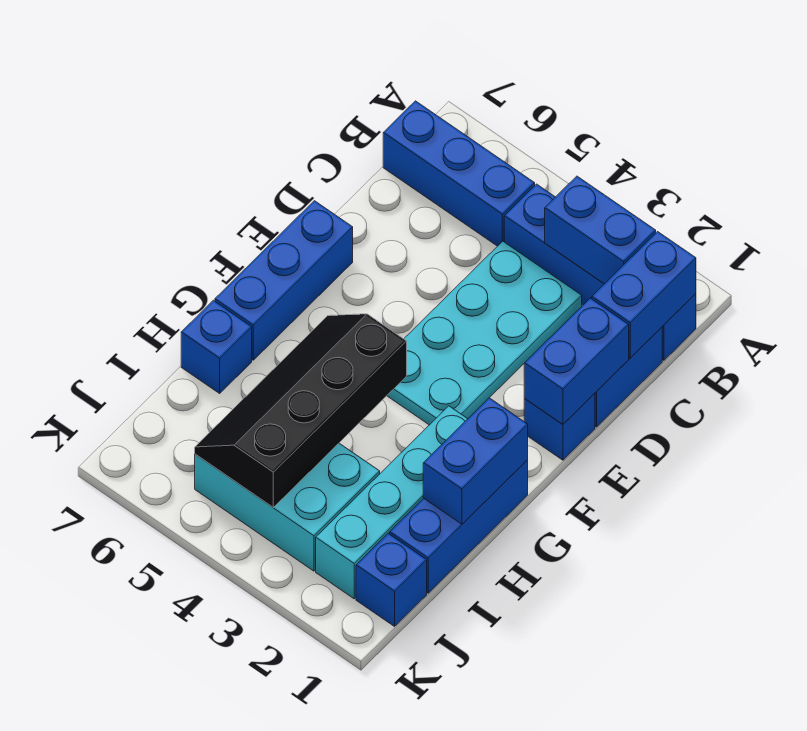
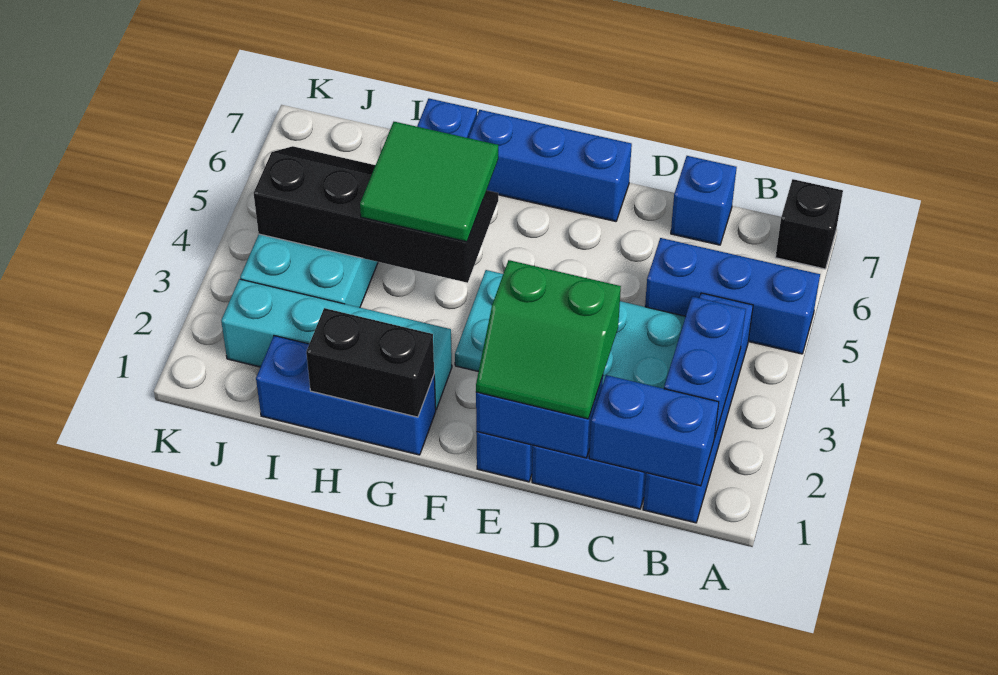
none -> black brick A7 level 1
blue brick B5:B7 level 1 -> blue brick A5:C5 level 1
none -> green slope D1:E2 level 3 top 2
blue brick G1:H1 level 2 -> black brick G1:H1 level 2
none -> green tile G4:H5 level 3
blue brick J1 level 1 -> blue brick C7 level 1

